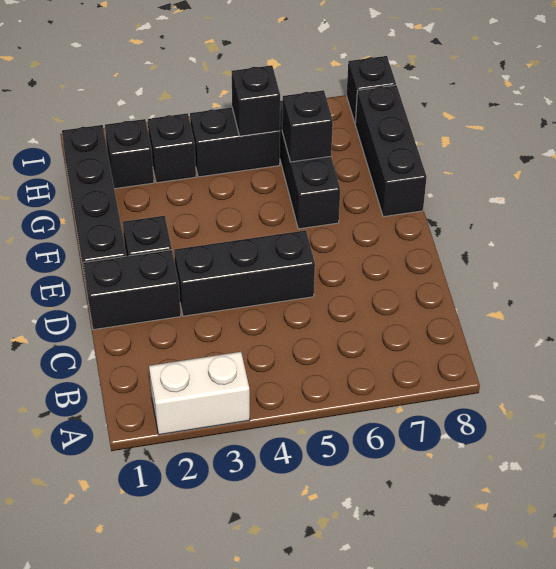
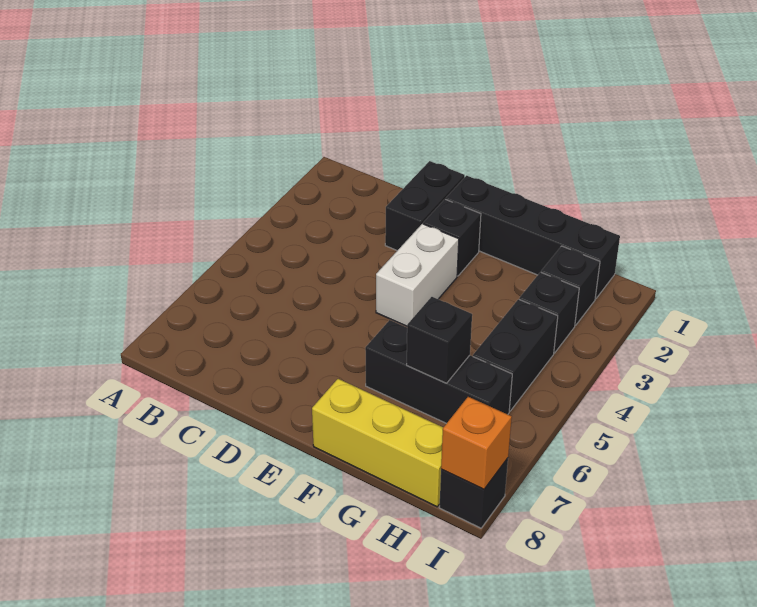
white brick A2:A3 level 1 -> white brick E3:E4 level 1
black brick D3:D5 level 1 -> none
black brick F8:H8 level 1 -> yellow brick F8:H8 level 1
black brick H5 level 2 -> none
none -> orange brick I8 level 2

